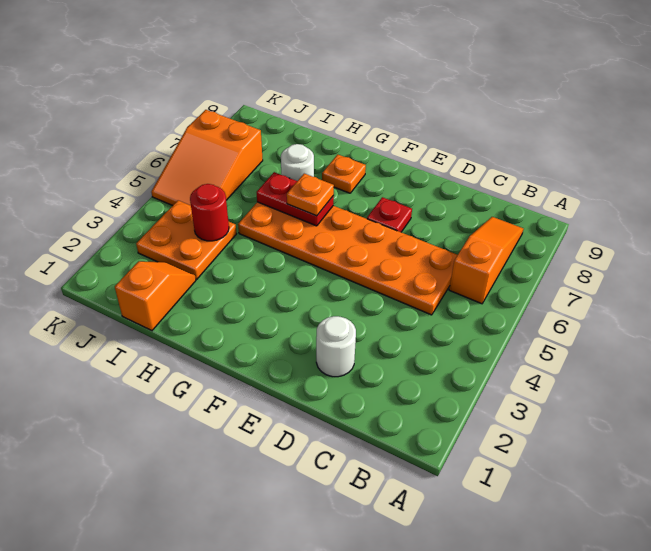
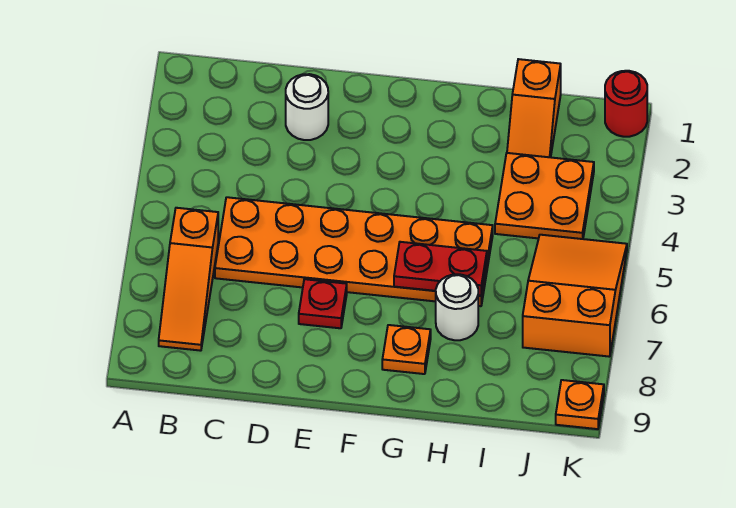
orange plate G6 level 3 -> orange plate K9 level 1
red round brick I4 level 2 -> red round brick K1 level 1

